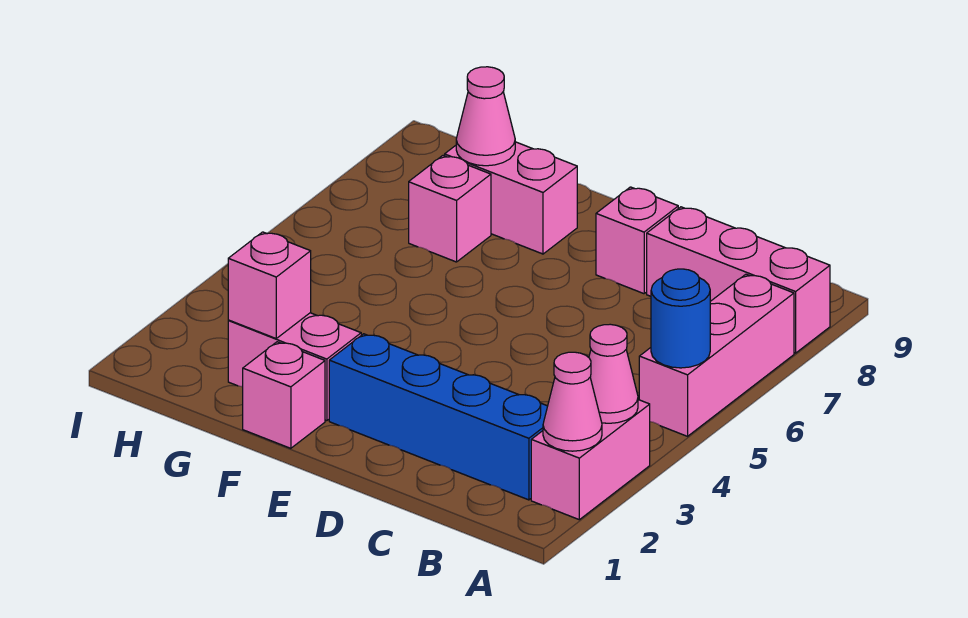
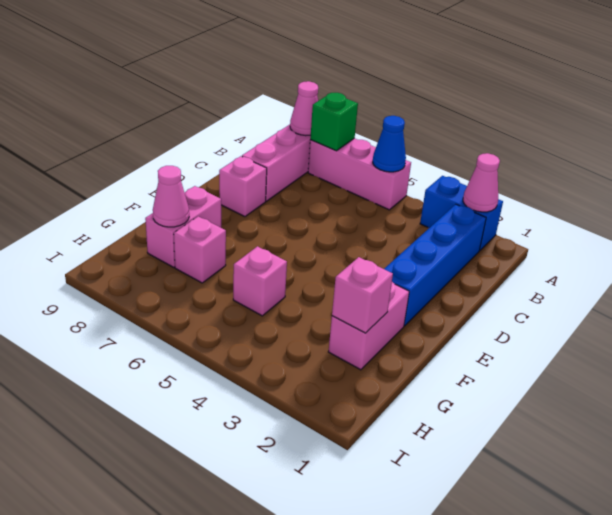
pink brick A2:A3 level 1 -> blue brick A2:A3 level 1
pink cone A3 level 2 -> pink cone A8 level 2
blue round brick A5 level 2 -> blue cone A5 level 2
none -> green brick A7 level 2
pink brick F1 level 1 -> pink brick G5 level 1

